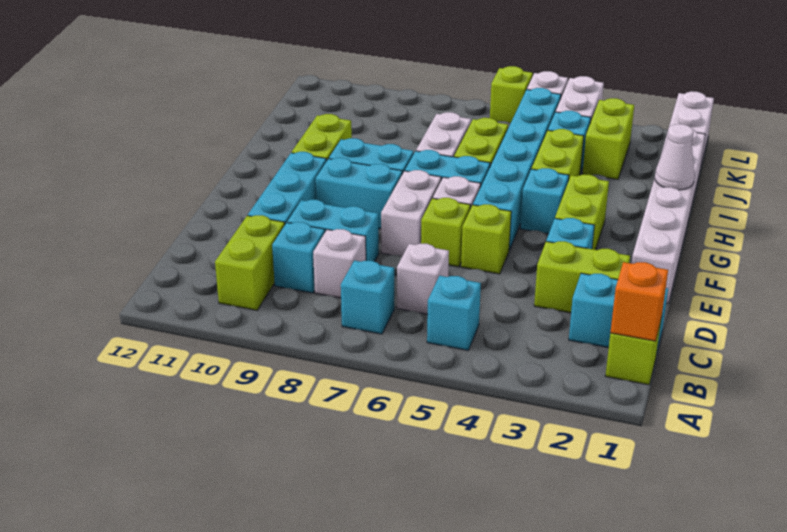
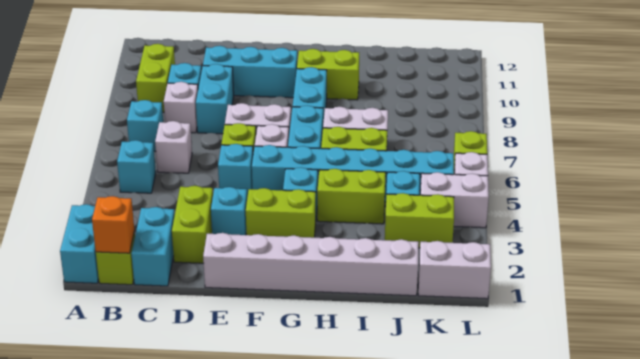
lime brick B10:C10 level 1 -> lime brick B9:B10 level 1
lime brick E5 level 1 -> cyan brick E5 level 1
cyan brick F8:F9 level 1 -> cyan brick A1:A2 level 1
white cone H1 level 2 -> none

